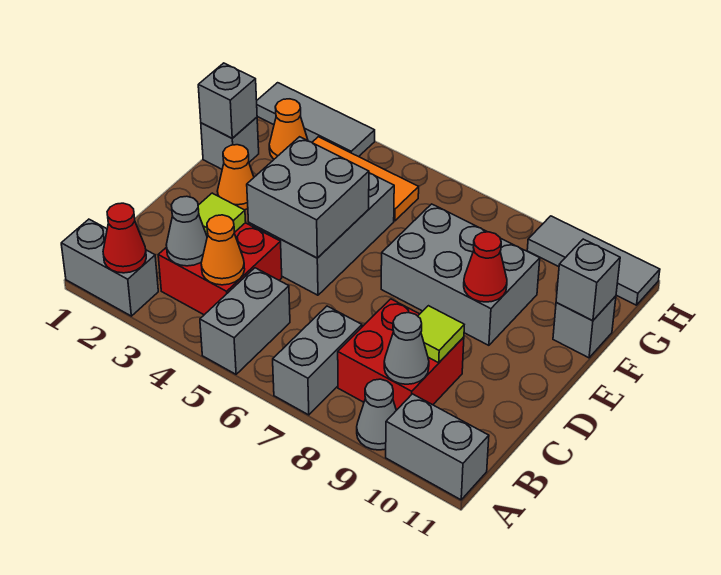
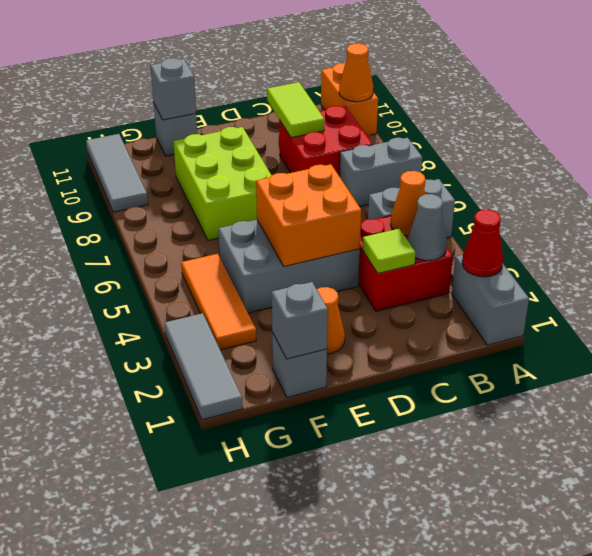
grey cone A9 level 1 -> none
grey brick A10:A11 level 1 -> orange brick A10:A11 level 1
grey cone B9 level 2 -> none
lime tile C9 level 2 -> lime tile C9:C10 level 2
grey brick D4:E5 level 2 -> orange brick D4:E5 level 2
grey brick E7:F9 level 1 -> lime brick E7:F9 level 1
red cone E9 level 2 -> none
orange cone G2 level 1 -> orange cone A10 level 2

